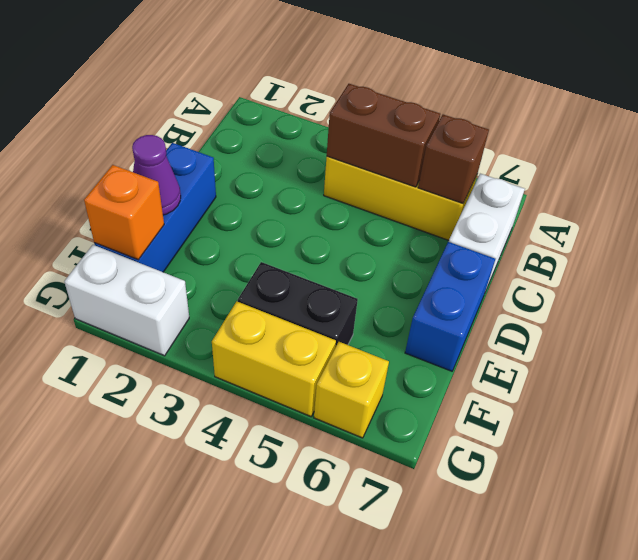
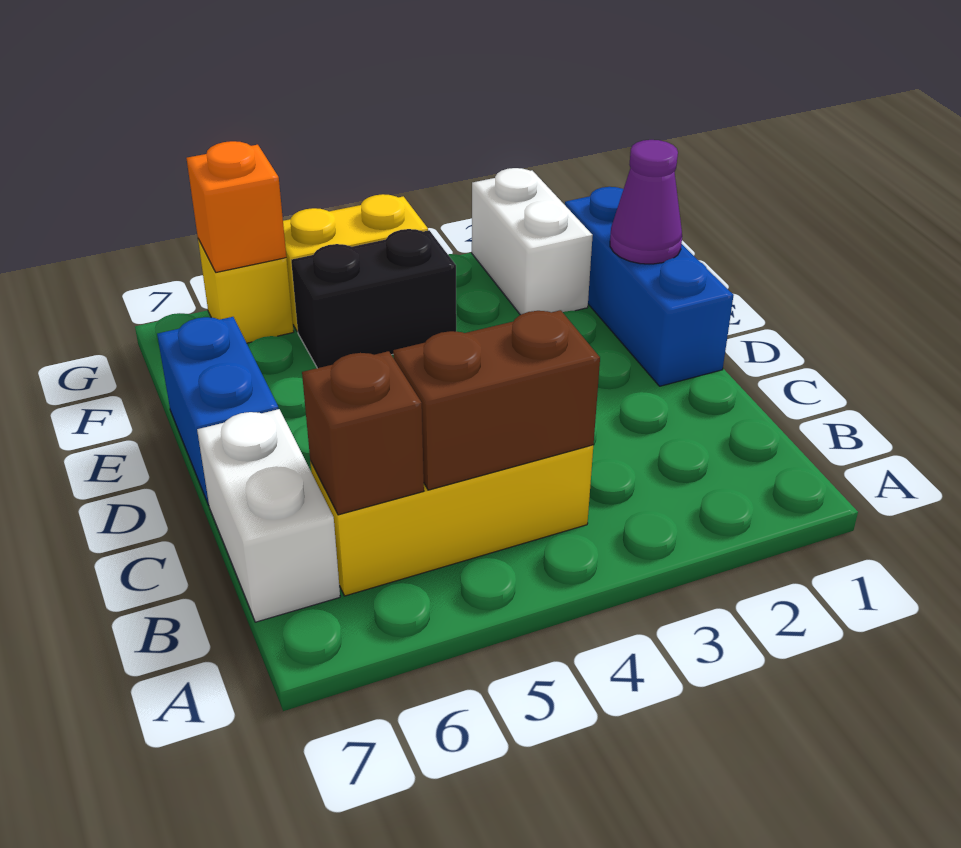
orange brick F1 level 2 -> orange brick G6 level 2
white brick G1:G2 level 1 -> white brick F2:G2 level 1

